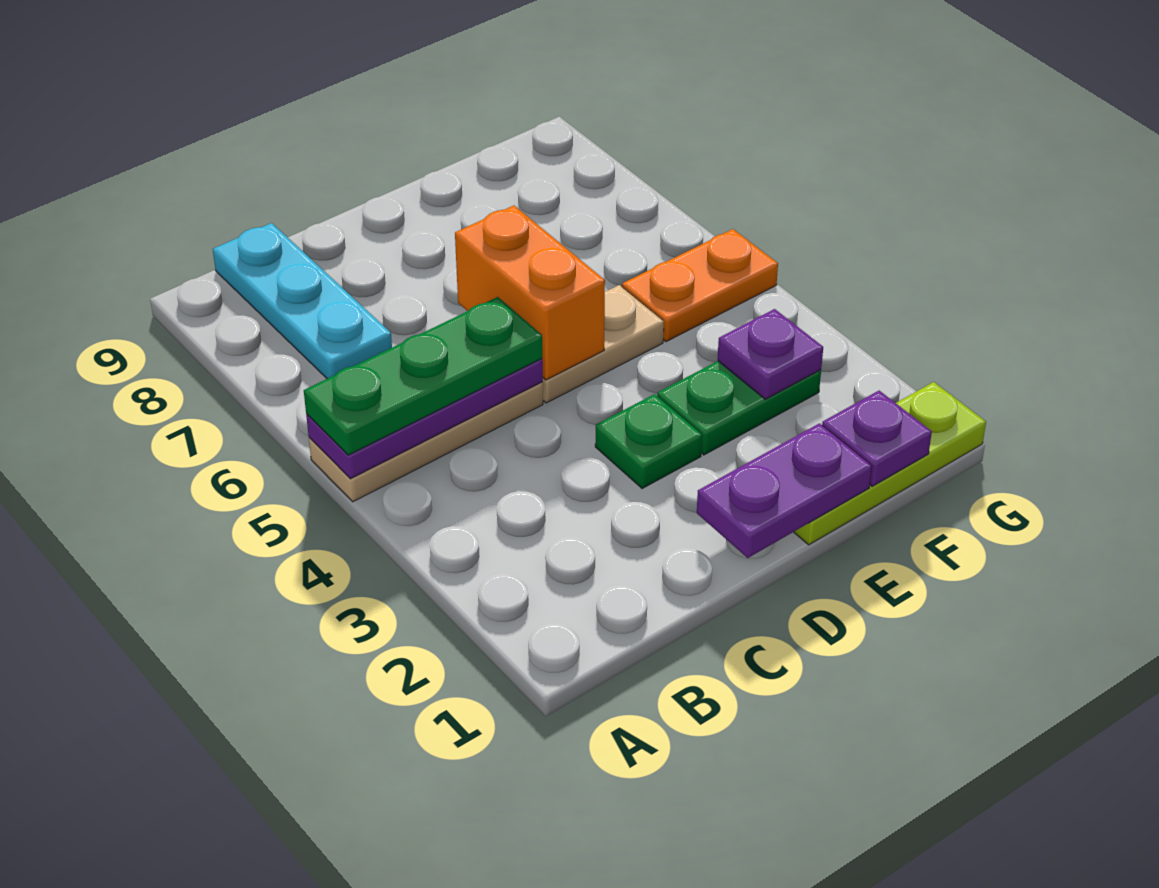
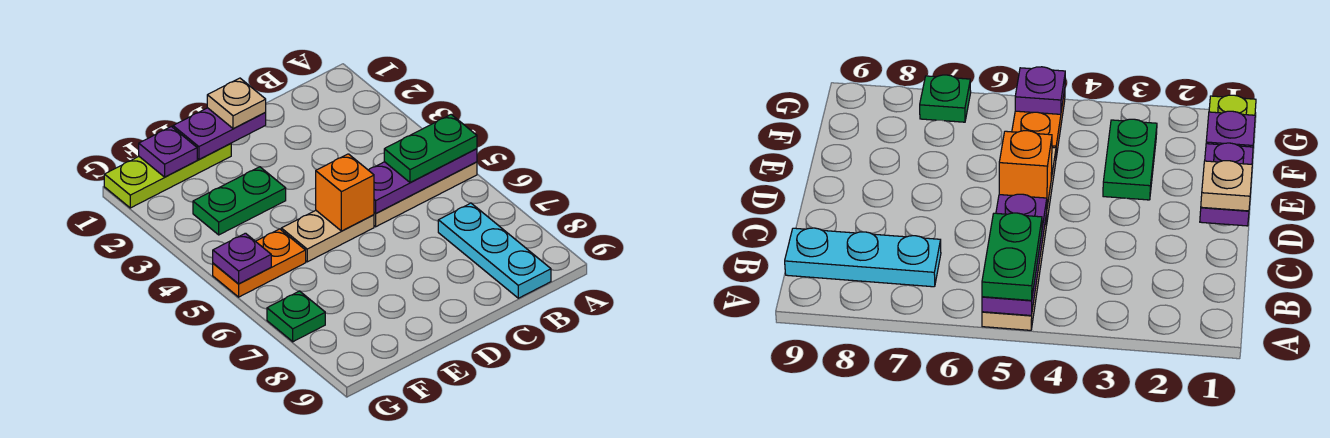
green plate A5:C5 level 3 -> green plate A5:B5 level 3
none -> tan plate D1 level 3
green plate D3 level 1 -> green plate G7 level 1
orange brick D5:D6 level 2 -> orange brick D5 level 2
purple plate F3 level 2 -> purple plate G5 level 2

